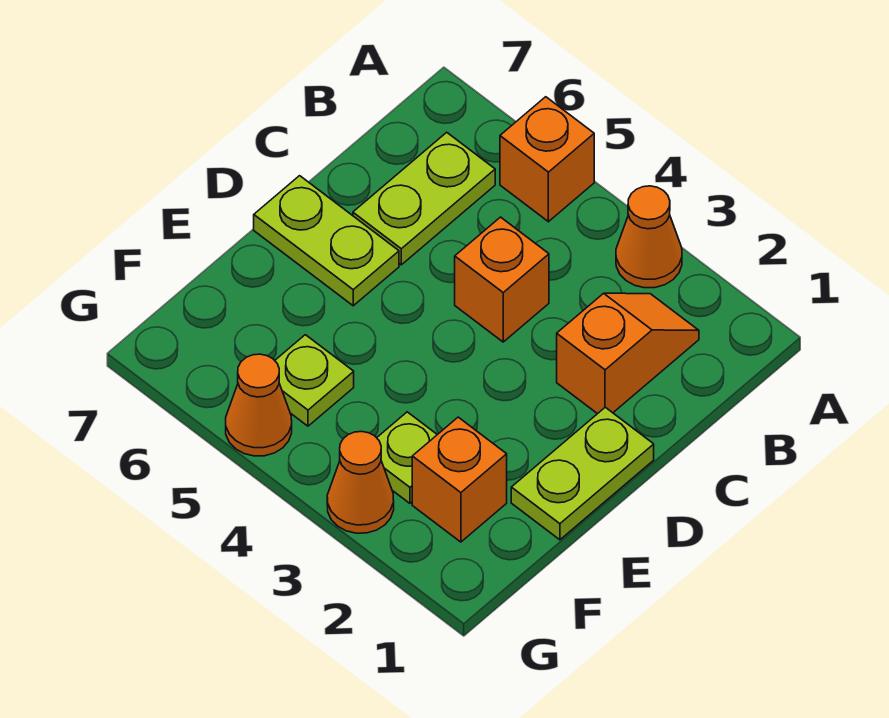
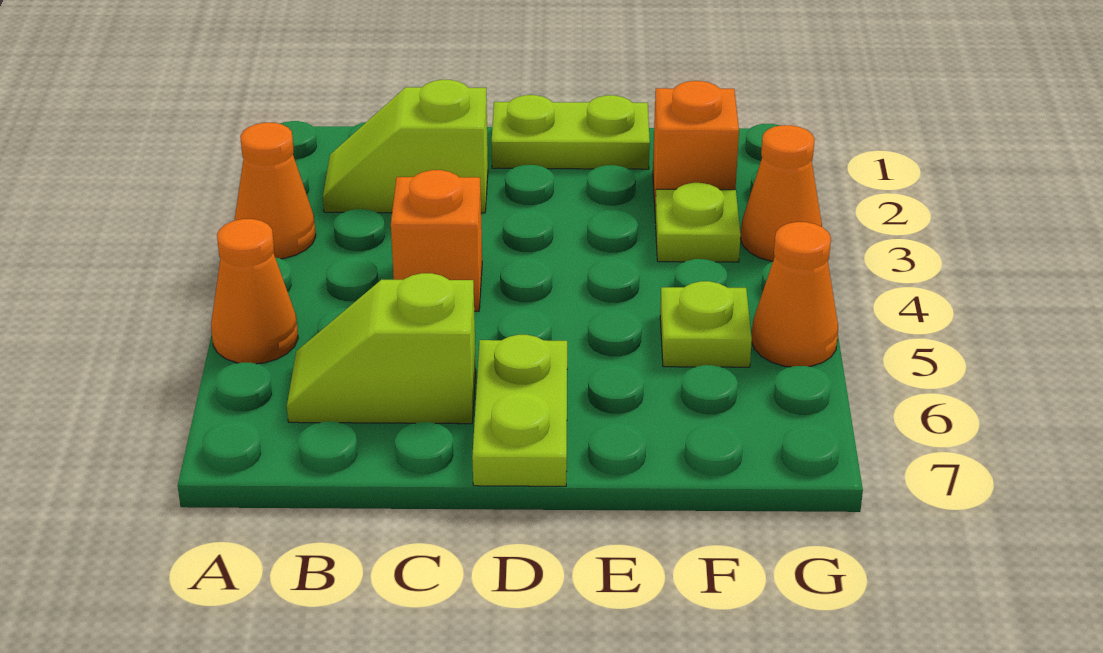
orange brick A5 level 1 -> orange cone A5 level 1
orange slope B2:C2 level 1 top C -> lime slope B2:C2 level 1 top C
lime plate B6:C6 level 1 -> lime slope B6:C6 level 1 top C

